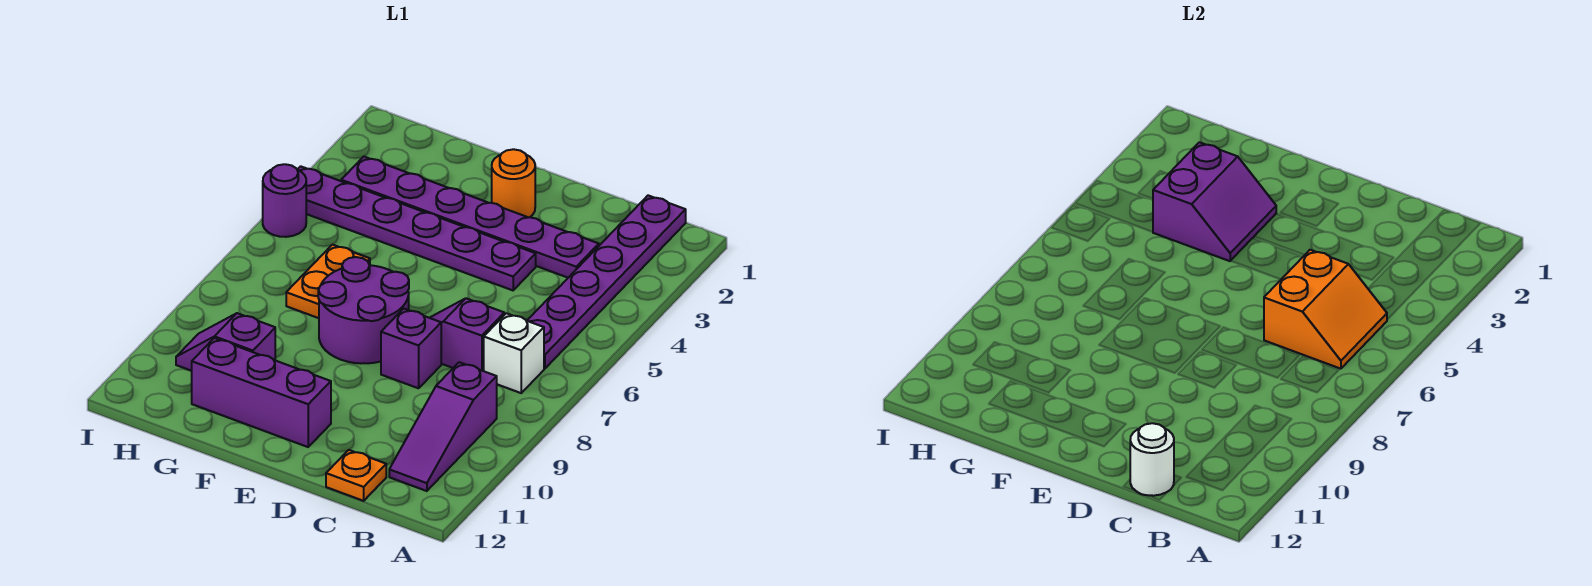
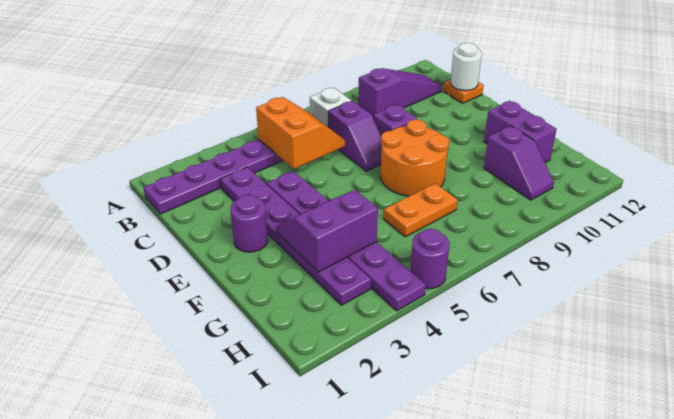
orange slope B5:C6 level 2 top C -> orange slope B5:C6 level 2 top 5
orange round brick E2 level 1 -> purple round brick E2 level 1
purple round brick E7:F8 level 1 -> orange round brick E7:F8 level 1
purple brick E11:G11 level 1 -> purple brick F11:G11 level 1

